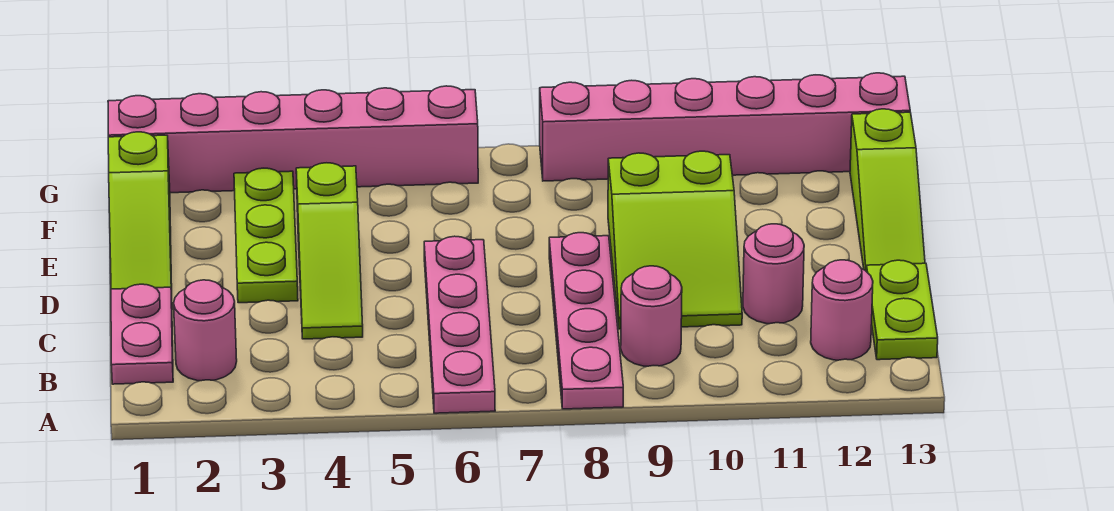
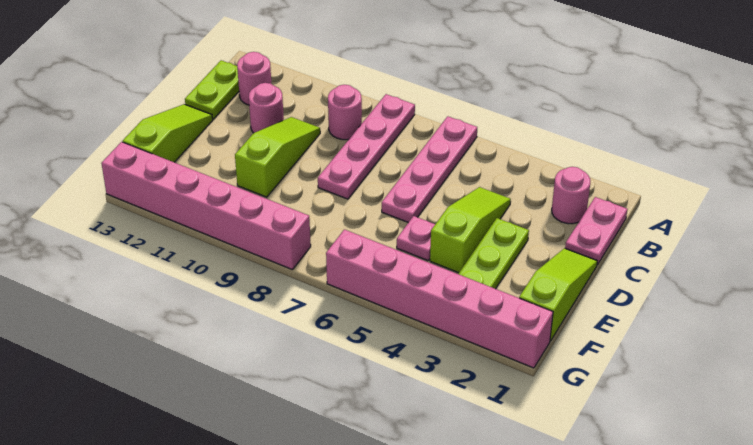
lime slope C9:E10 level 1 top E -> lime slope C10:E10 level 1 top E
none -> pink plate E5 level 1

